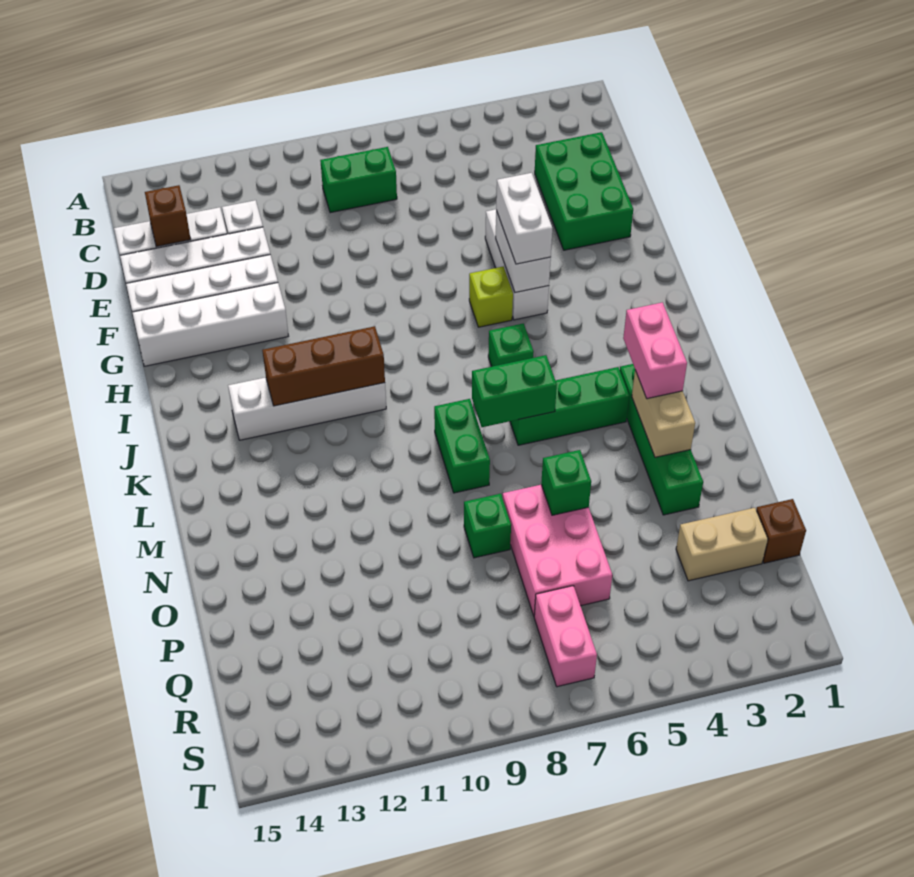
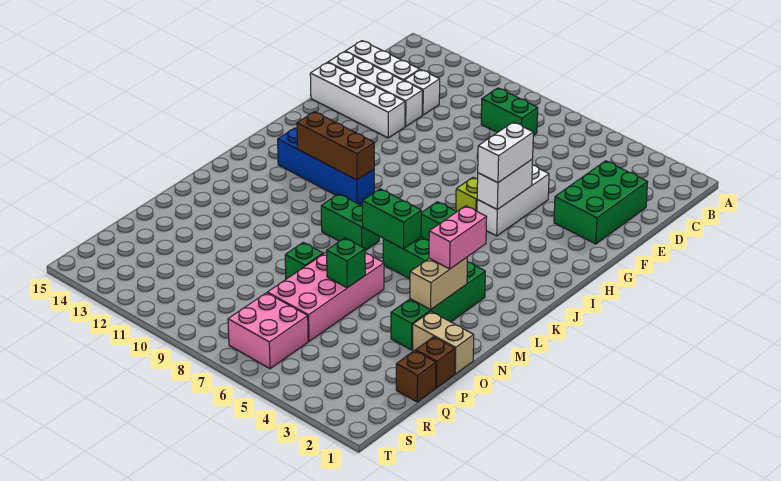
brown brick D14 level 2 -> brown brick P1 level 1
white brick G12:G15 level 1 -> none
white brick J10:J13 level 1 -> blue brick J10:J13 level 1
green brick L8:M8 level 1 -> green brick L8:L9 level 1
pink brick O6:Q7 level 1 -> pink brick N6:Q7 level 1
tan brick Q2:Q3 level 1 -> tan brick O1:O2 level 1
pink brick R7:S7 level 1 -> pink brick R6:S7 level 1

